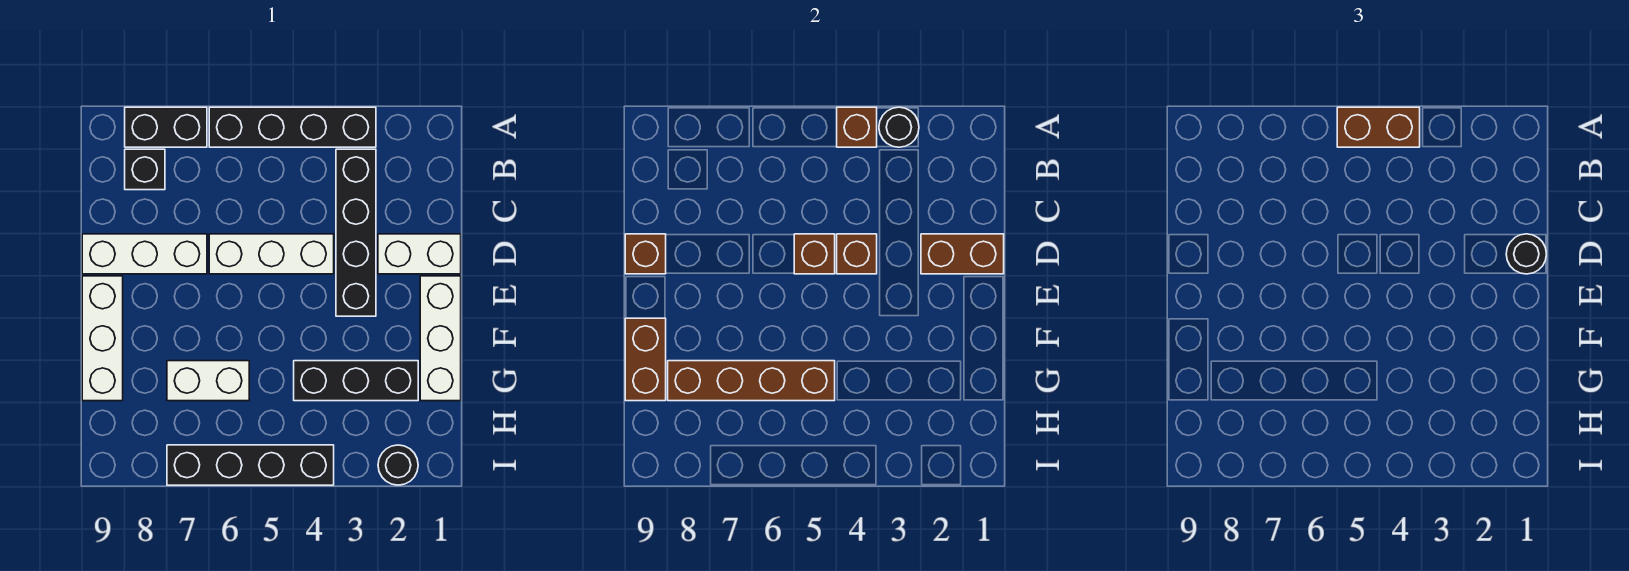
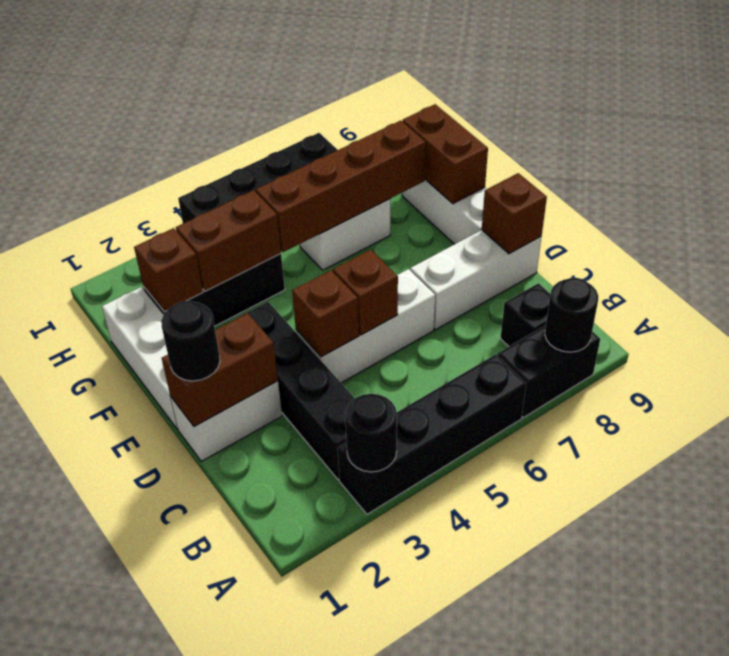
brown brick A4 level 2 -> brown brick G2 level 2
brown brick A4:A5 level 3 -> brown brick G3:G4 level 2
black round brick I2 level 1 -> black round brick A8 level 2

